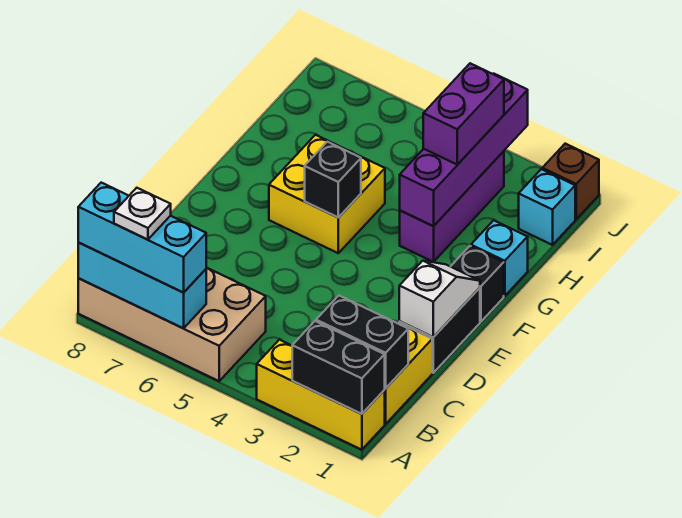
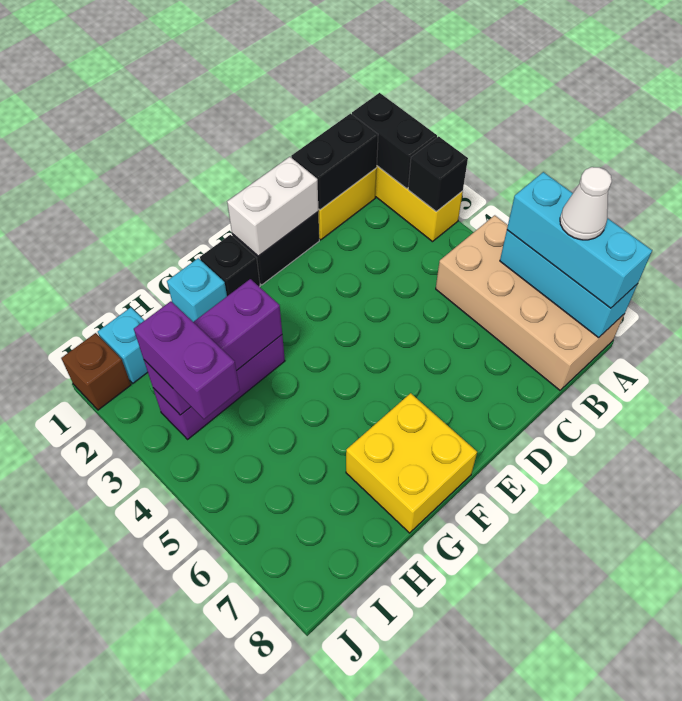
white plate A7 level 4 -> white cone A7 level 4
black brick B1:B2 level 2 -> black brick B1:C1 level 2
white slope D1:E1 level 2 top D -> white brick D1:E1 level 2
yellow brick F5:G6 level 1 -> yellow brick F7:G8 level 1
black brick F5 level 2 -> black brick A3 level 2
purple brick G3:J3 level 2 -> purple brick G3:I3 level 2
purple brick H3:I3 level 3 -> purple brick I3:I4 level 3

